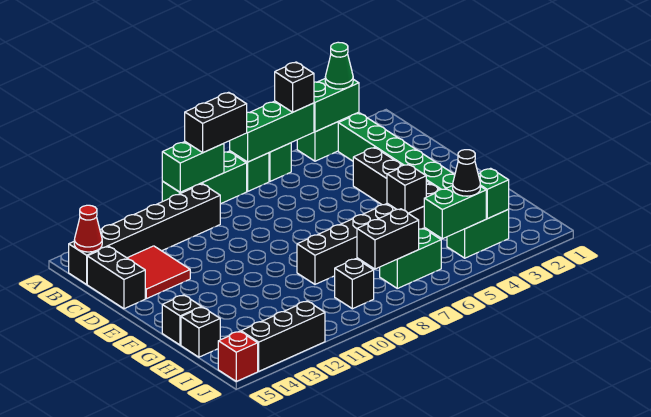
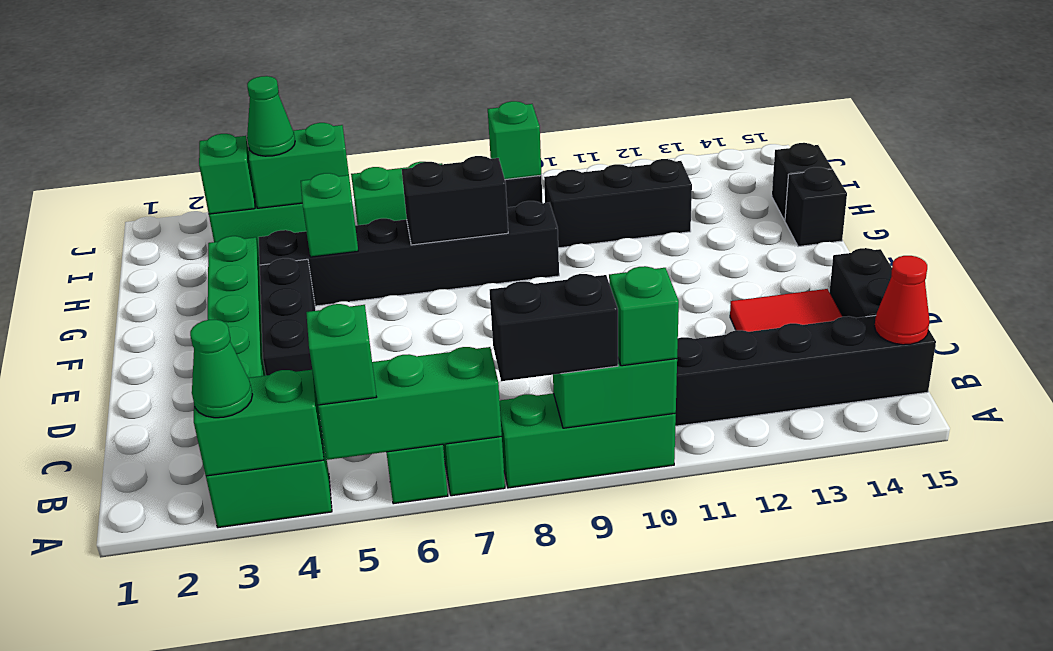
black brick A5 level 3 -> green brick A5 level 3
none -> green brick A10 level 3
black brick G5 level 2 -> green brick G5 level 2
black cone I4 level 3 -> green cone I4 level 3
black brick I7:I8 level 2 -> black brick G7:G8 level 2
none -> green brick I9 level 2
black brick J12:J14 level 1 -> black brick H10:H12 level 1
red brick J15 level 1 -> none

